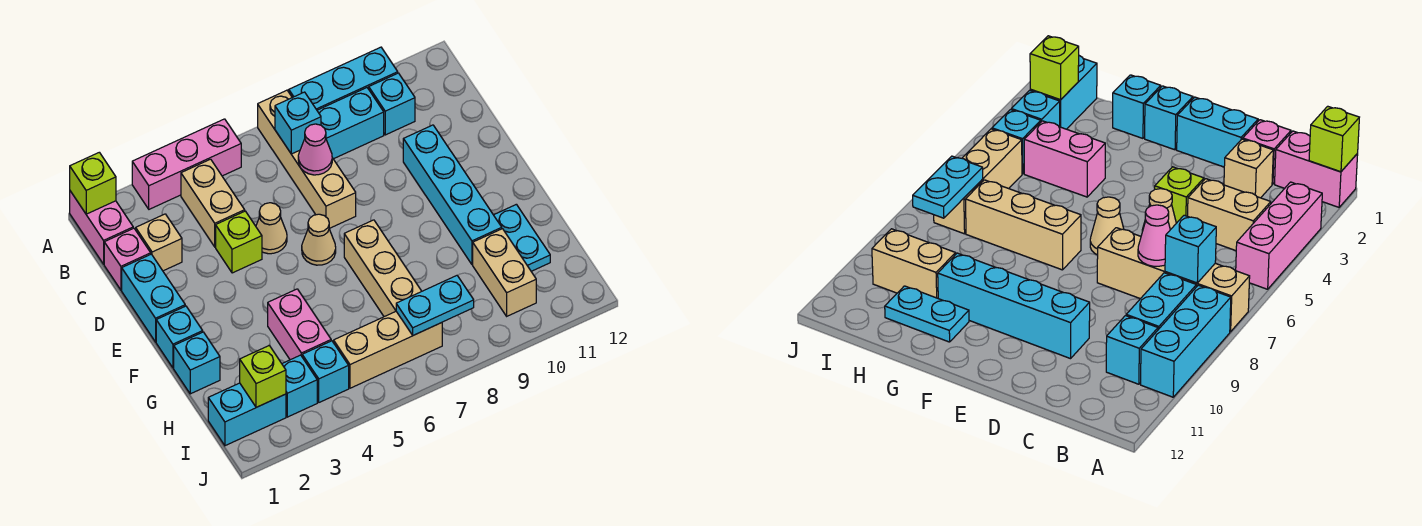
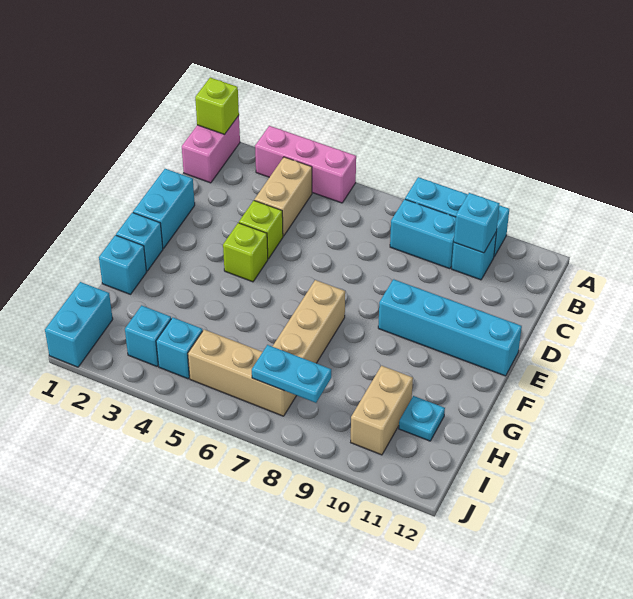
tan brick A7:D7 level 1 -> none
cyan brick B7 level 2 -> cyan brick B10 level 2
pink brick C1 level 1 -> none
tan brick C2 level 1 -> none
pink cone C7 level 2 -> none
tan cone D5 level 1 -> none
cyan brick D10:G10 level 1 -> cyan brick E9:E12 level 1
tan cone E6 level 1 -> none
pink brick G4:H4 level 1 -> none
cyan plate G11:H11 level 1 -> cyan plate H11 level 1
cyan brick I1:I2 level 1 -> cyan brick I1:J1 level 1
lime brick I2 level 2 -> lime brick E4 level 1

